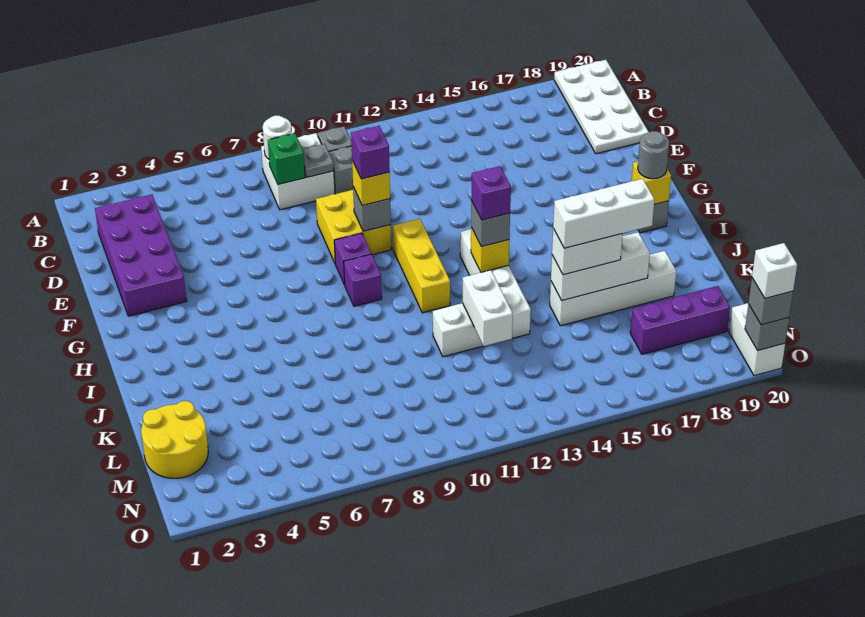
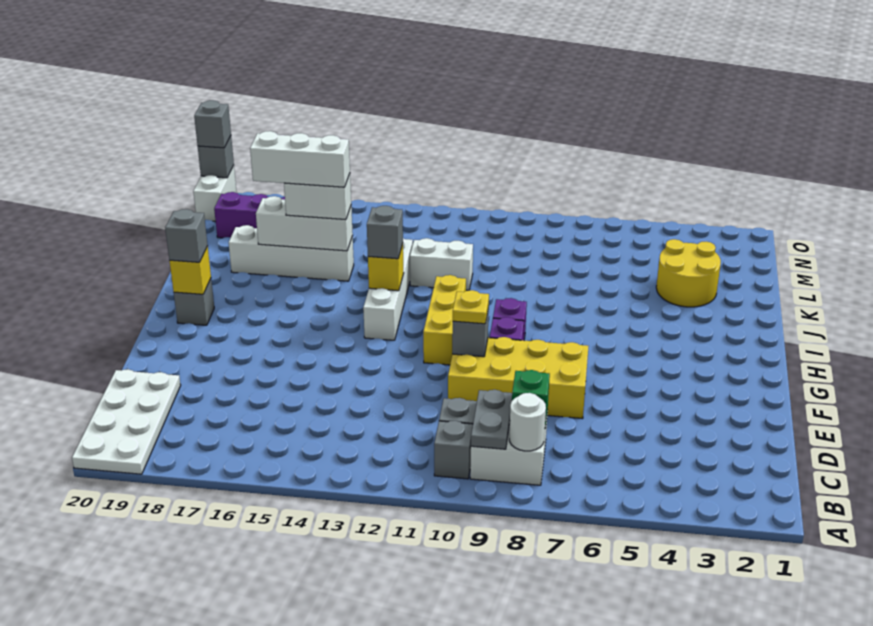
purple brick C2:F3 level 1 -> none
grey plate C9 level 2 -> grey plate B9:C9 level 2
yellow brick E9:F10 level 1 -> yellow brick E7:F10 level 1
yellow brick F10 level 3 -> yellow plate F10 level 3
purple brick F10 level 4 -> none
grey round brick H19 level 3 -> grey brick H19 level 3
purple brick I13 level 4 -> none
white brick K12:L12 level 2 -> none
yellow round brick L1:M2 level 1 -> yellow round brick K3:L4 level 1
white brick O20 level 4 -> none

